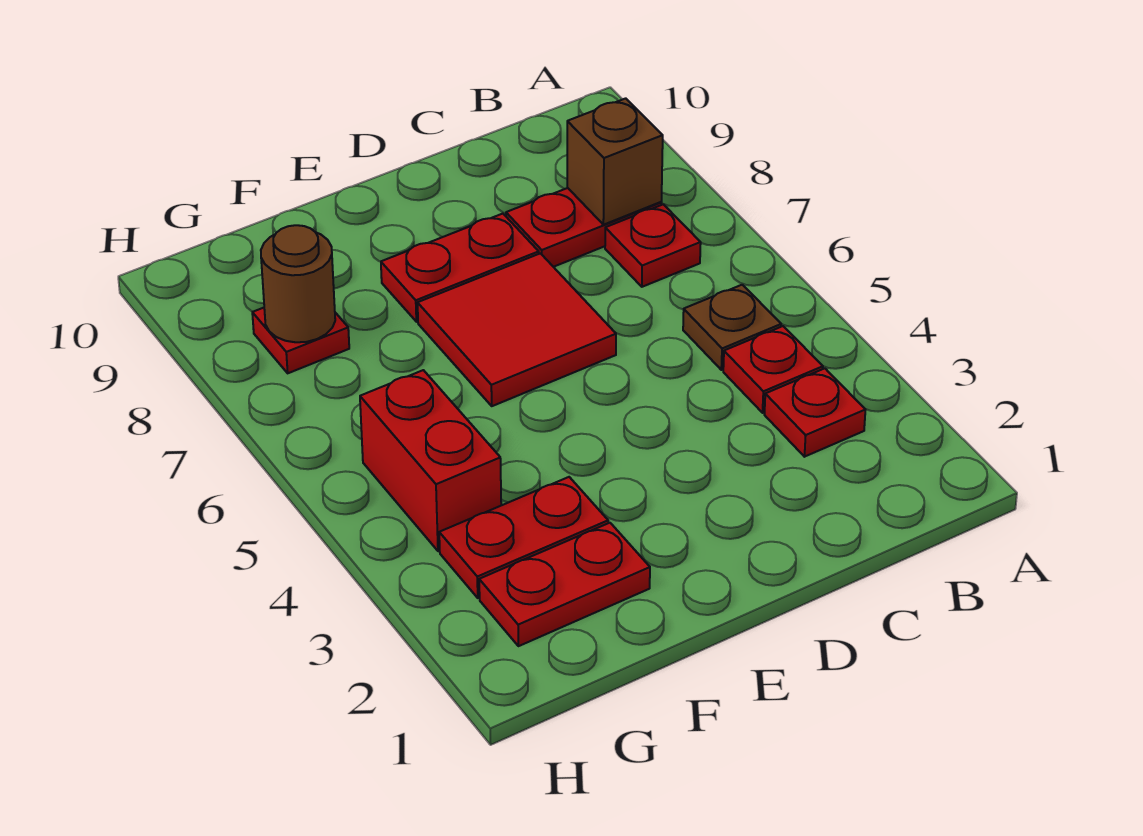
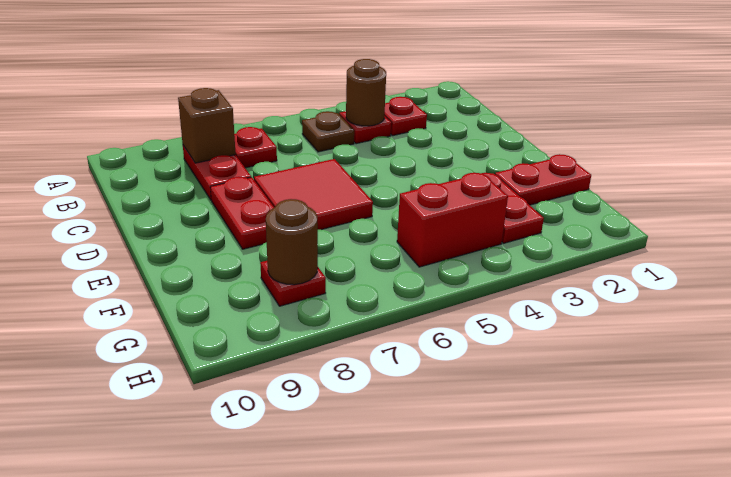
none -> brown round brick B4 level 2
red plate F2:G2 level 1 -> red plate F1:F2 level 1

